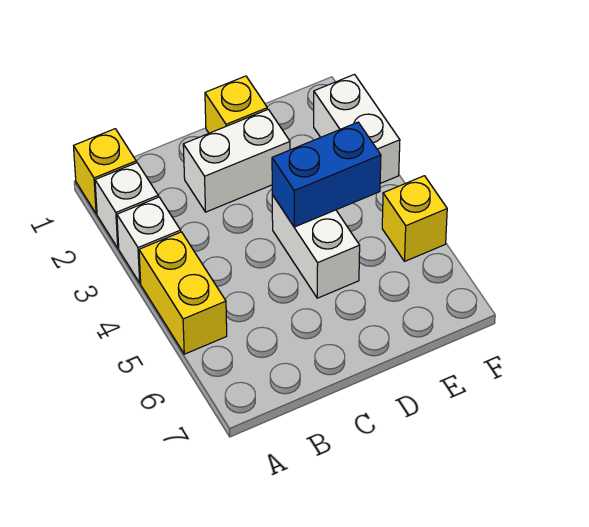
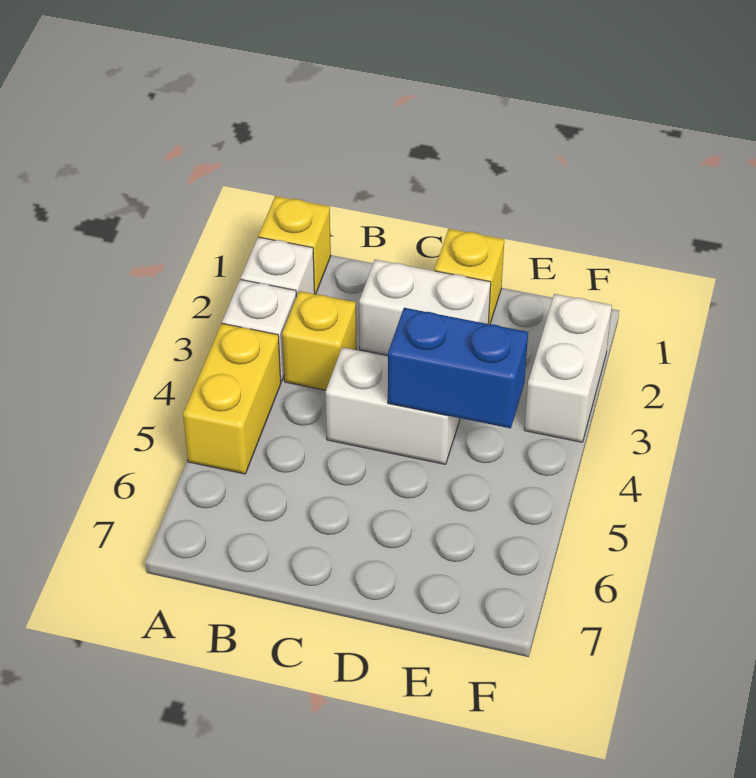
white brick D4:D5 level 1 -> white brick C4:D4 level 1
yellow brick F5 level 1 -> yellow brick B3 level 1

